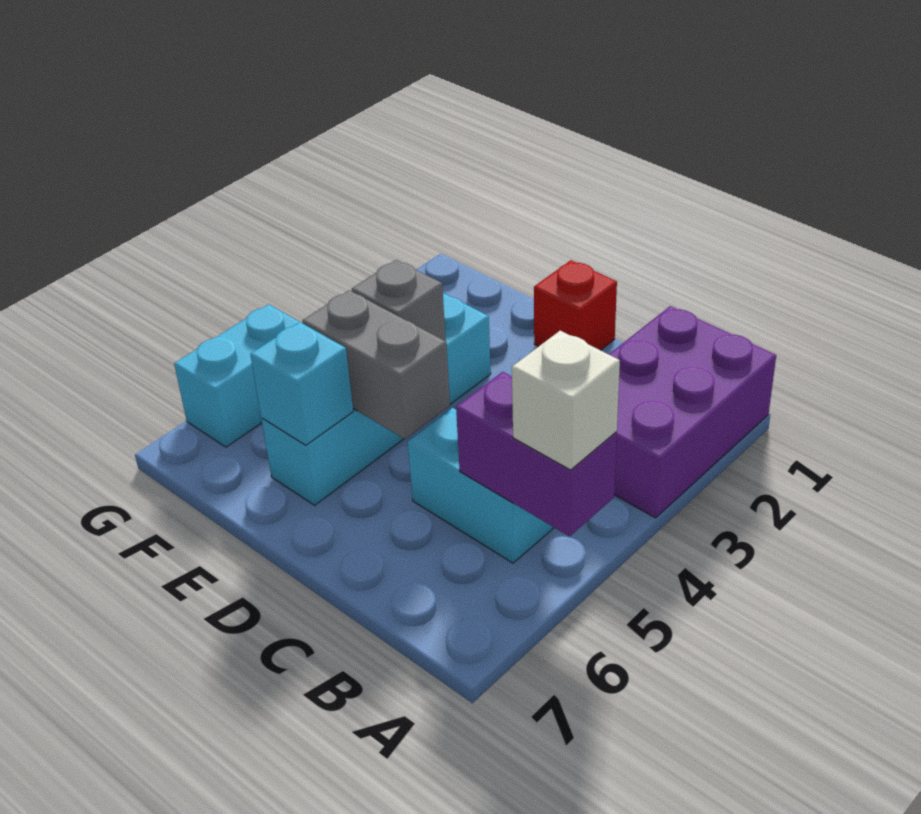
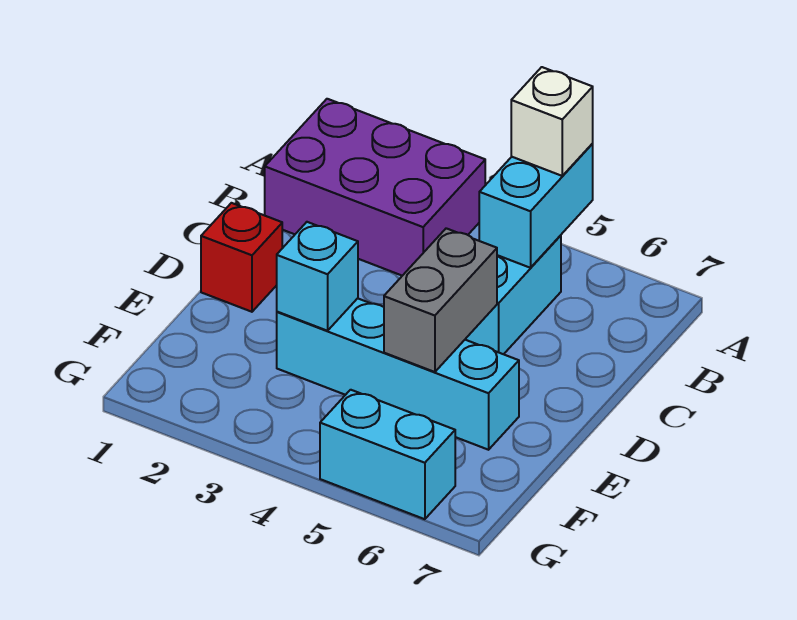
purple brick A5:B5 level 2 -> cyan brick A5:B5 level 2
grey brick E4 level 2 -> none
cyan brick E6 level 2 -> cyan brick E3 level 2

